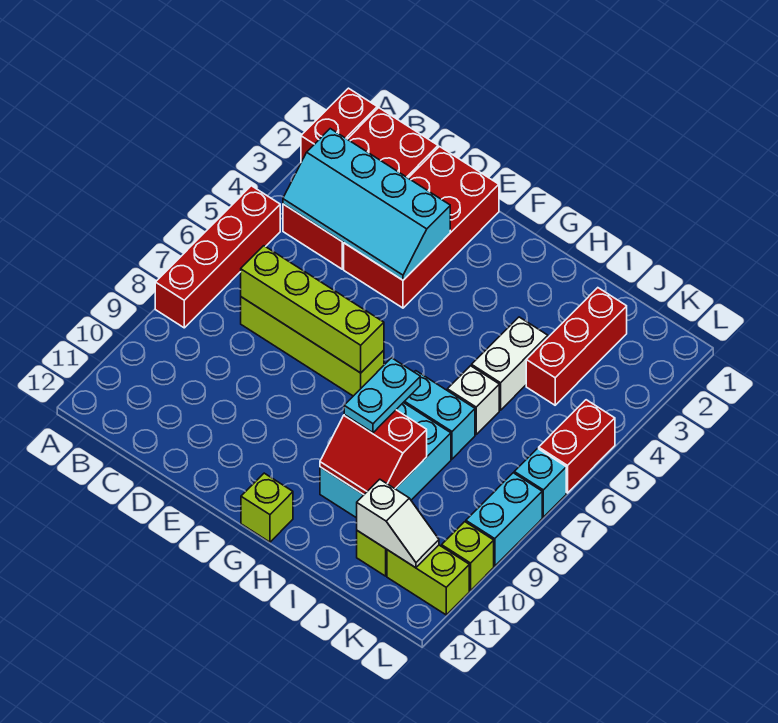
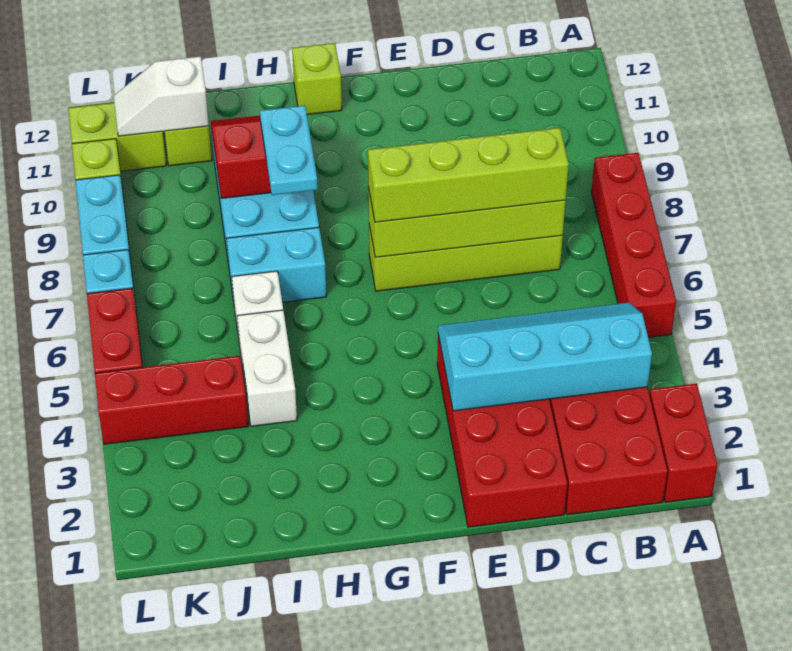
none -> lime brick C7:F7 level 3
red brick J2:J4 level 1 -> red brick J4:L4 level 1

